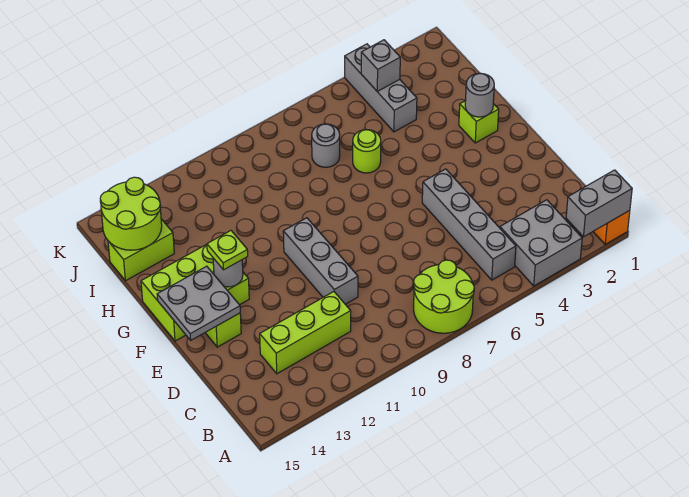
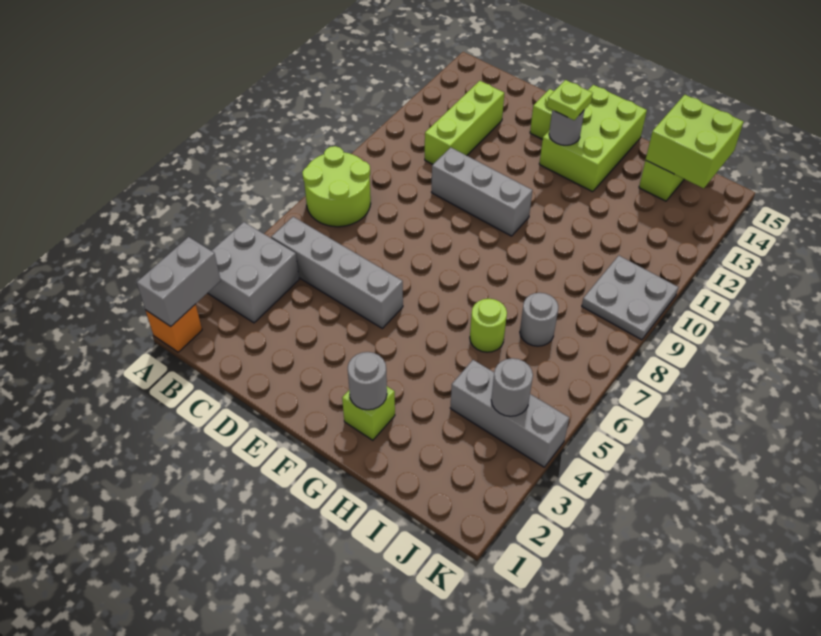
grey plate E14:F15 level 2 -> grey plate J9:K10 level 1
lime round brick I14:J15 level 2 -> lime brick I14:J15 level 2
grey brick J4 level 2 -> grey round brick J4 level 2

